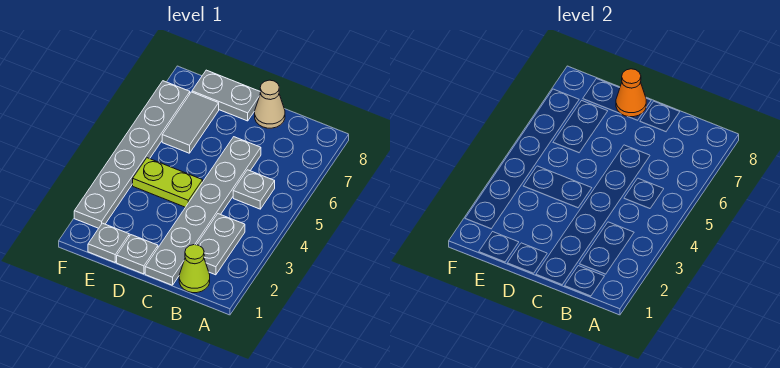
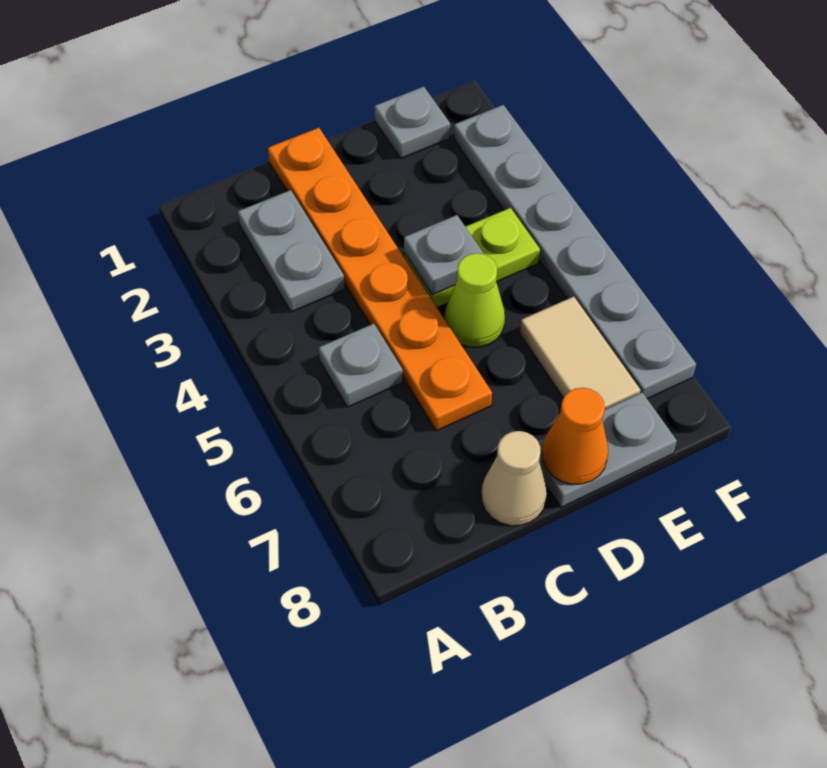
lime cone B1 level 1 -> lime cone D5 level 1
grey plate C1:C6 level 1 -> orange plate C1:C6 level 1
grey plate D1 level 1 -> grey plate D4 level 2
grey tile E6:E7 level 1 -> tan tile E6:E7 level 1

